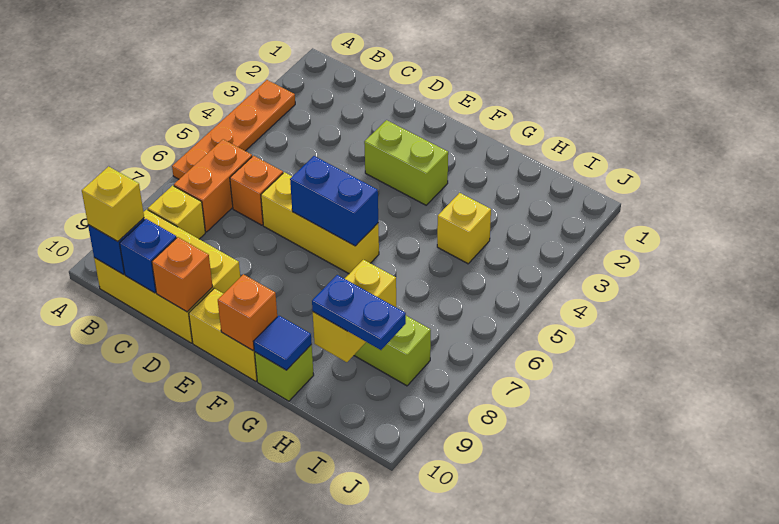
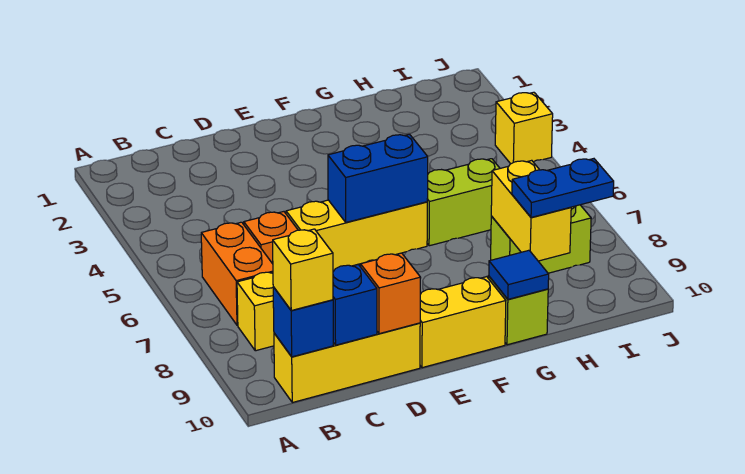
orange plate A3:A6 level 1 -> none
yellow brick B9:D10 level 1 -> yellow brick B10:D10 level 1
lime brick E3:F3 level 1 -> lime brick G6:H6 level 1
orange brick F10 level 2 -> none
yellow brick H4 level 1 -> yellow brick J4 level 1

